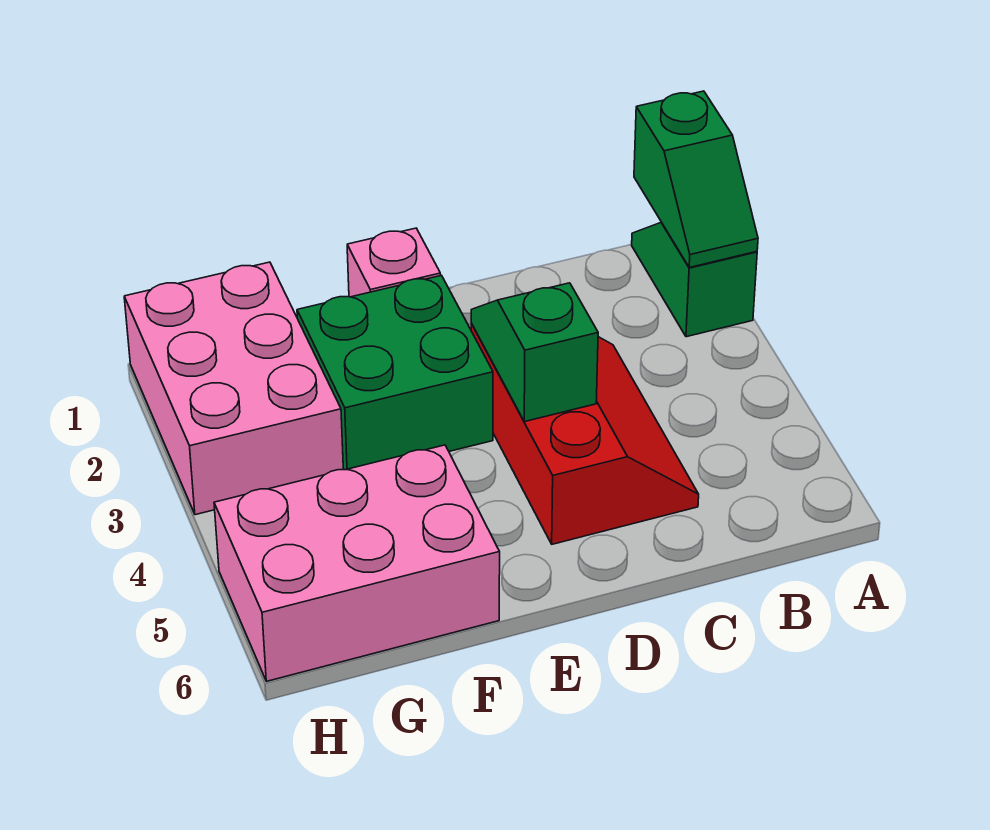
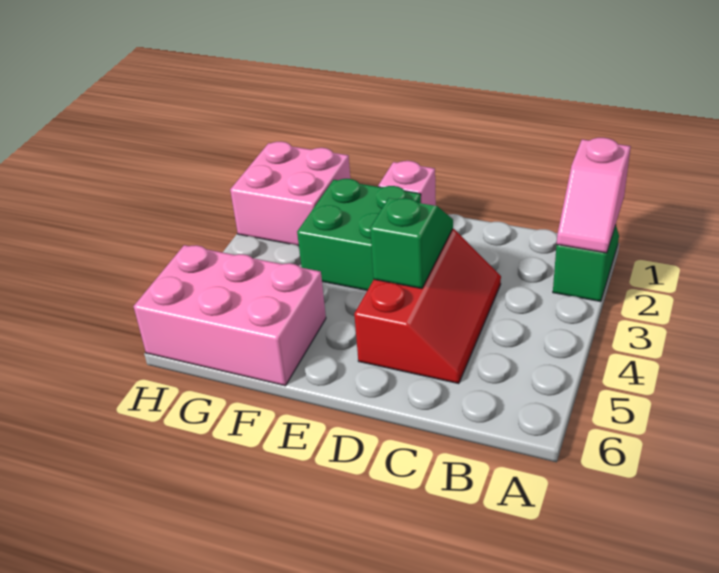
green slope A1:A2 level 2 top 1 -> pink slope A1:A2 level 2 top 1
pink brick G1:H3 level 1 -> pink brick G1:H2 level 1

